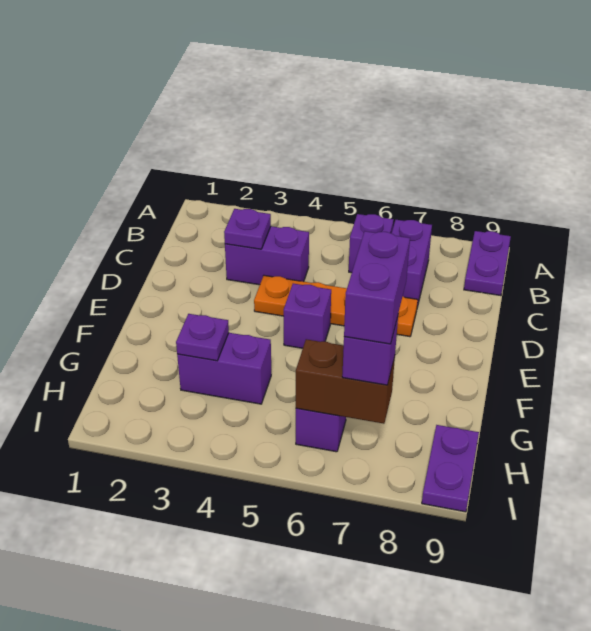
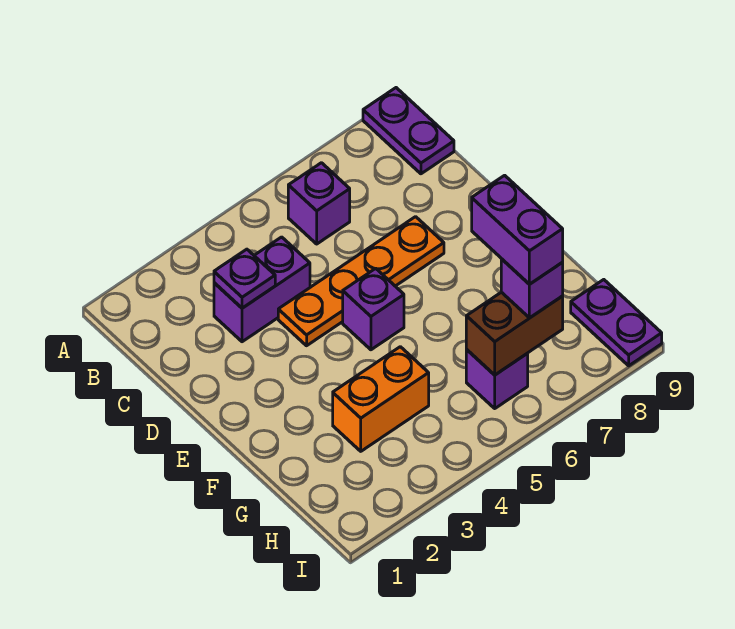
purple brick B7:C7 level 1 -> none
purple brick G3:G4 level 1 -> orange brick G3:G4 level 1
purple plate G3 level 2 -> none

